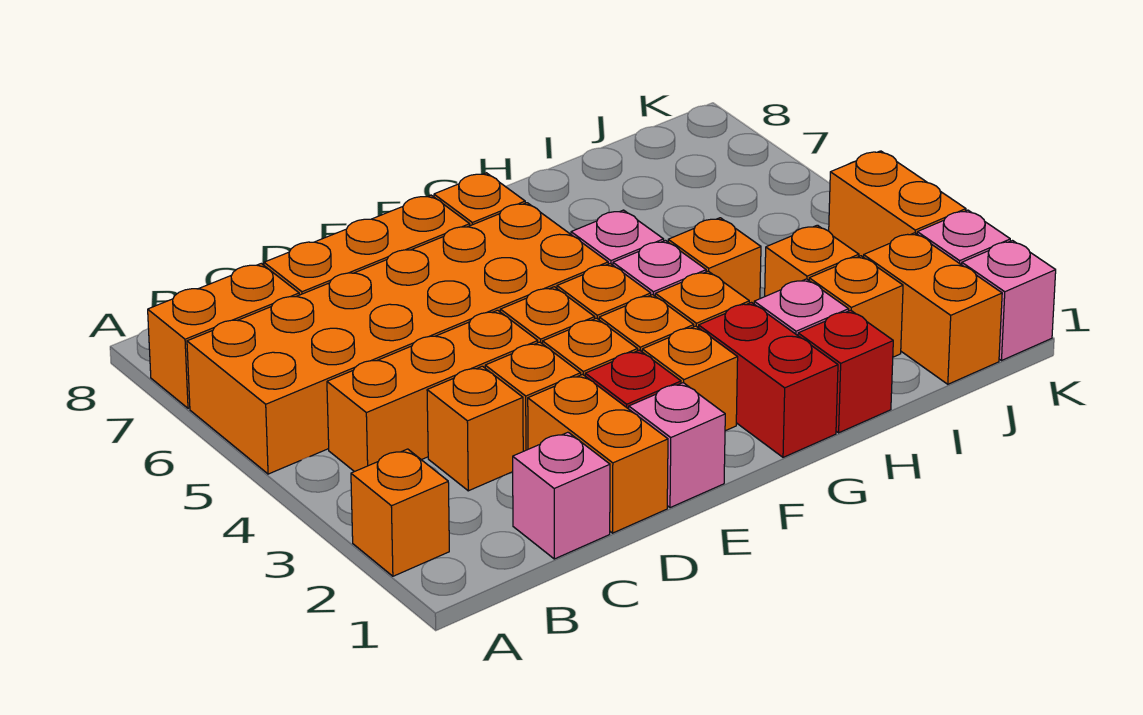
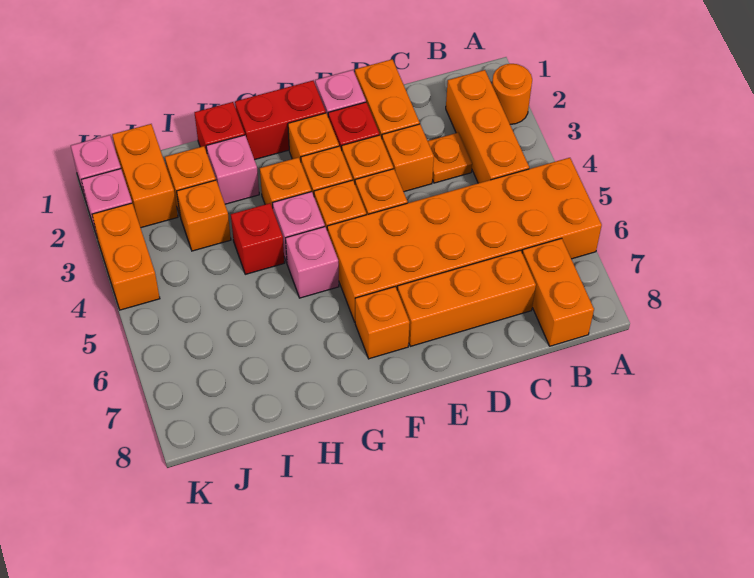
orange brick A2 level 1 -> orange round brick A2 level 1
orange brick A7:B7 level 1 -> orange brick B7:B8 level 1
orange brick B4:D4 level 1 -> orange brick B2:B4 level 1
pink brick C1 level 1 -> none
orange brick C3 level 1 -> orange plate C3 level 1
red brick G1:G2 level 1 -> red brick F1:G1 level 1
orange brick H4 level 1 -> red brick H4 level 1

